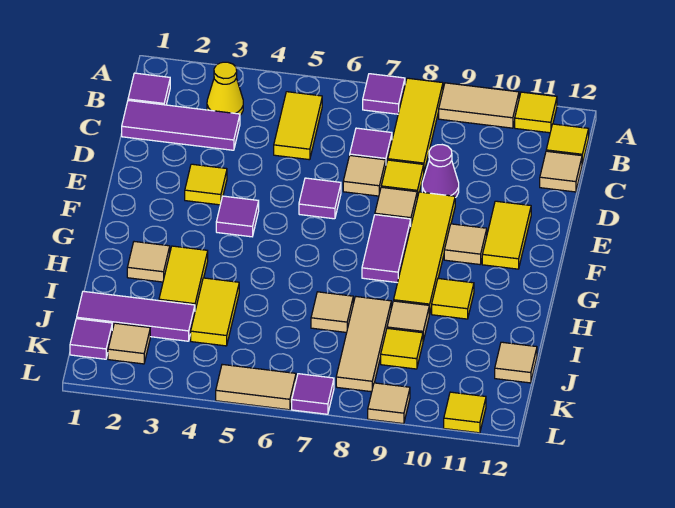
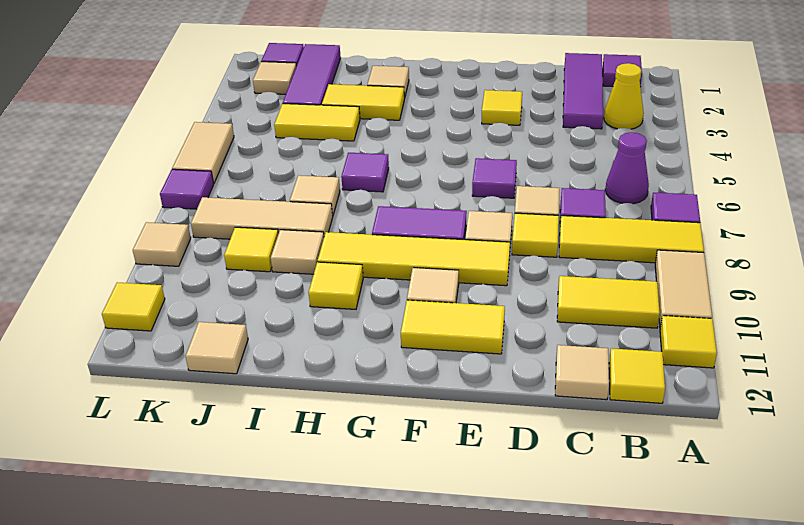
yellow tile B5:C5 level 1 -> yellow tile B10:C10 level 1
purple cone D9 level 1 -> purple cone B6 level 1
purple tile F4 level 1 -> purple tile H6 level 1

